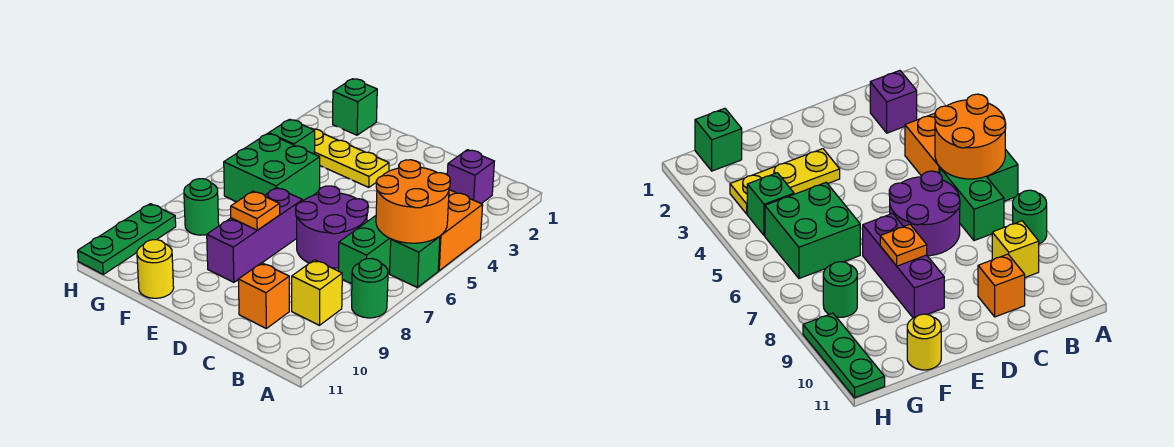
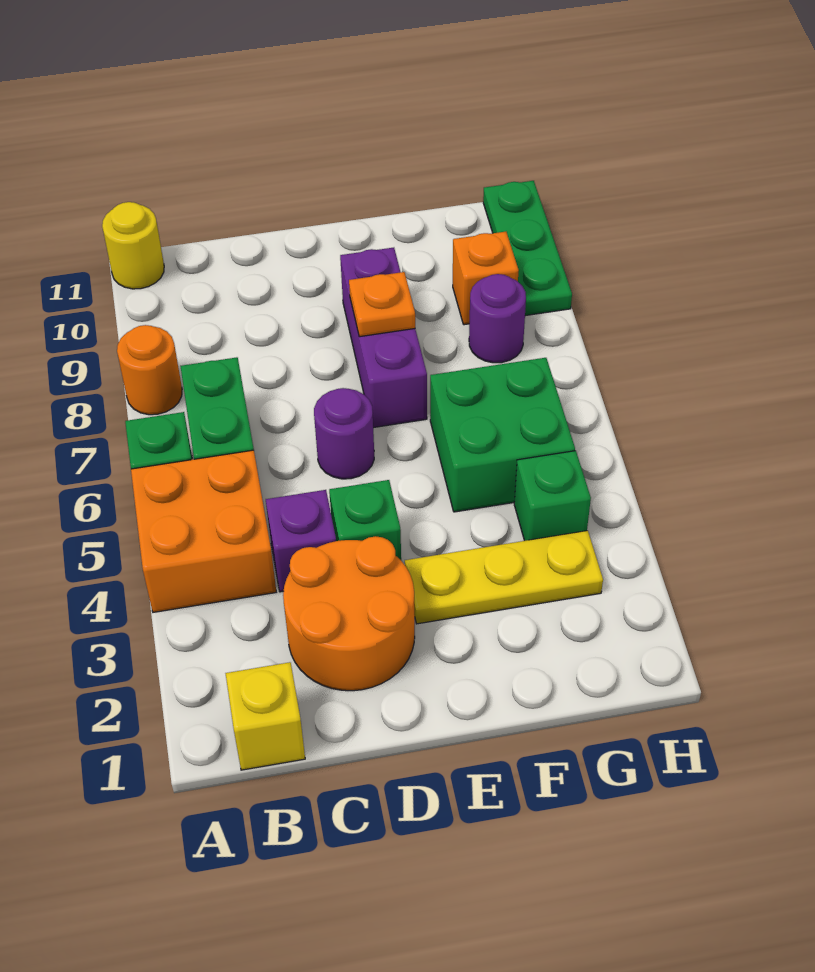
orange round brick A5:B6 level 2 -> orange round brick C2:D3 level 1
green round brick A8 level 1 -> orange round brick A8 level 1
purple brick B2 level 1 -> purple brick C4 level 1
yellow brick B9 level 1 -> yellow brick B1 level 1
purple round brick C6:D7 level 1 -> purple round brick D6 level 1
orange brick C10 level 1 -> orange brick G9 level 1
yellow round brick F11 level 1 -> yellow round brick A11 level 1
green brick G1 level 1 -> green brick D4 level 1
green round brick G8 level 1 -> purple round brick G8 level 1

